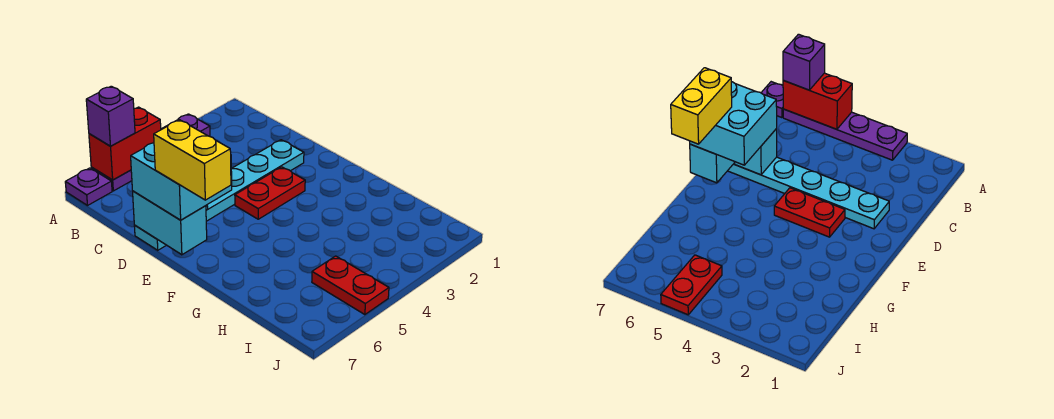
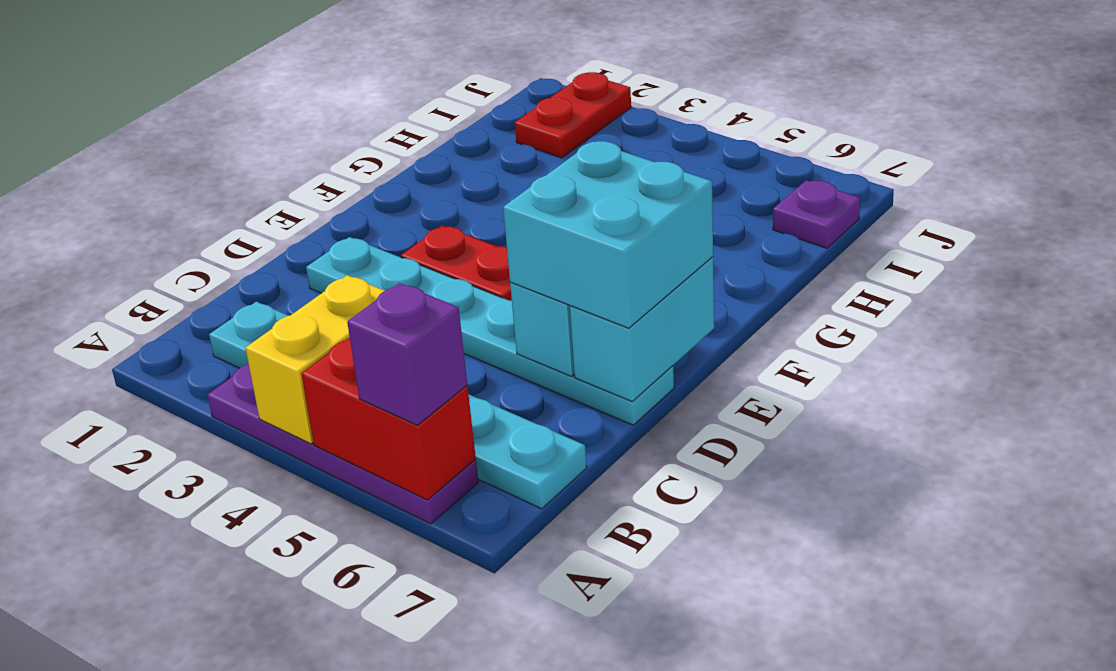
purple plate A7 level 1 -> purple plate I7 level 1
none -> cyan plate B2:B7 level 1
yellow brick E7:F7 level 4 -> yellow brick A4:B4 level 2
red plate I5:J5 level 1 -> red plate I2:J2 level 1

